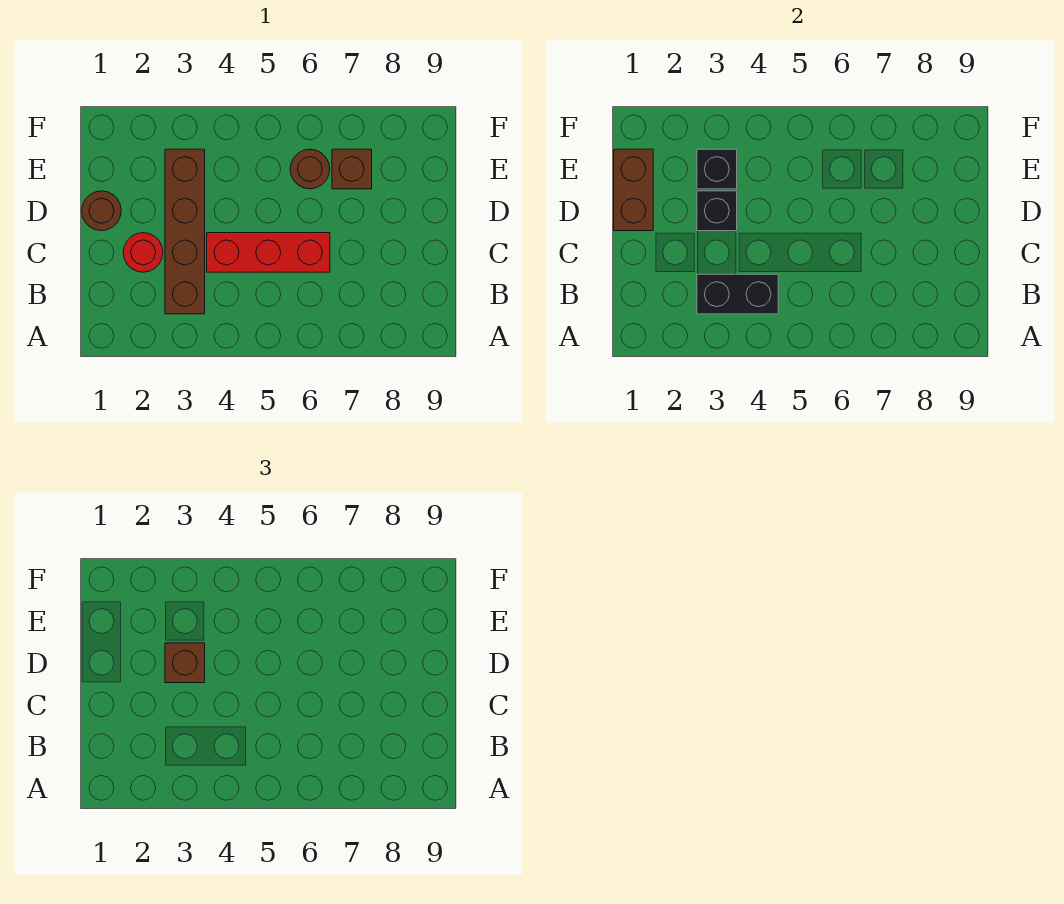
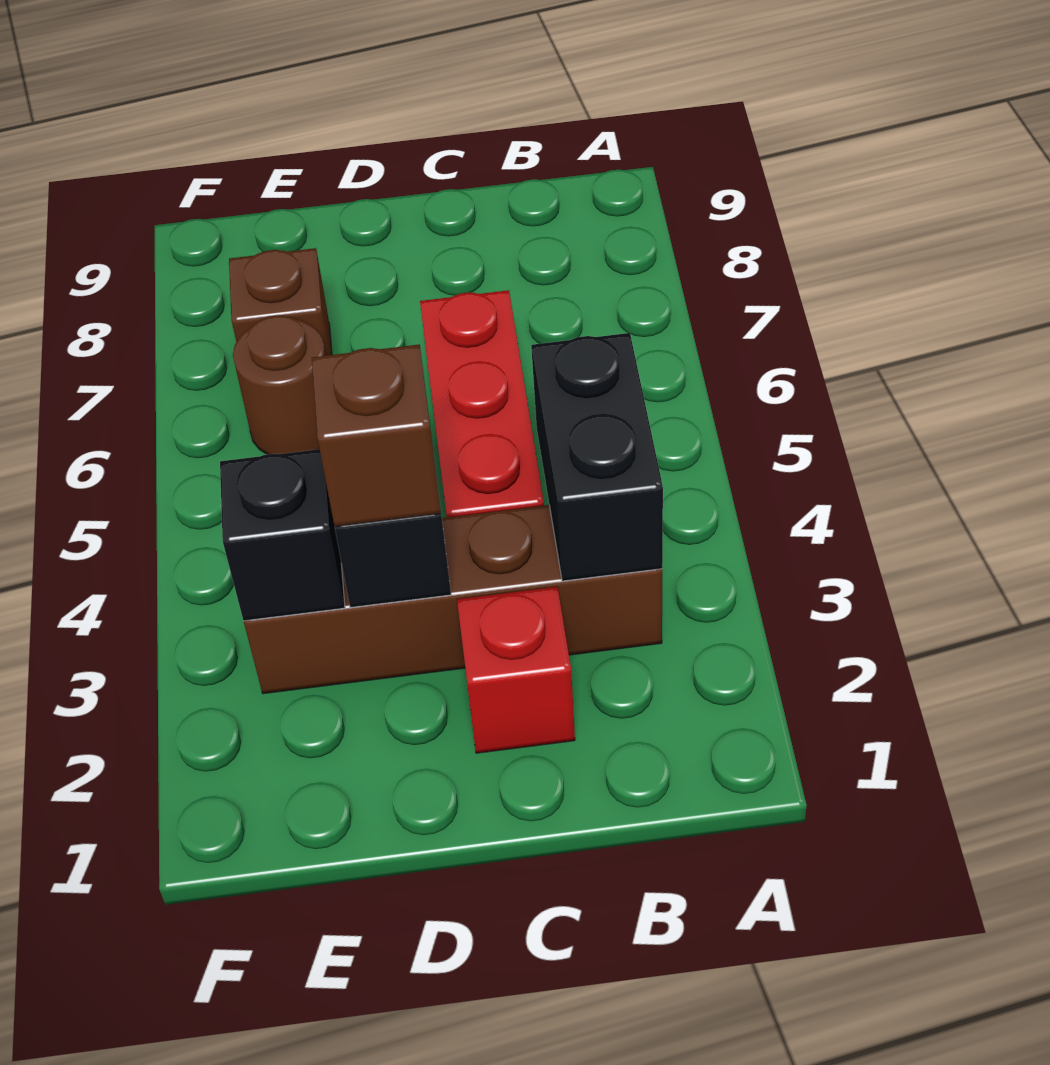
red round brick C2 level 1 -> red brick C2 level 1
brown round brick D1 level 1 -> none
brown brick D1:E1 level 2 -> none

